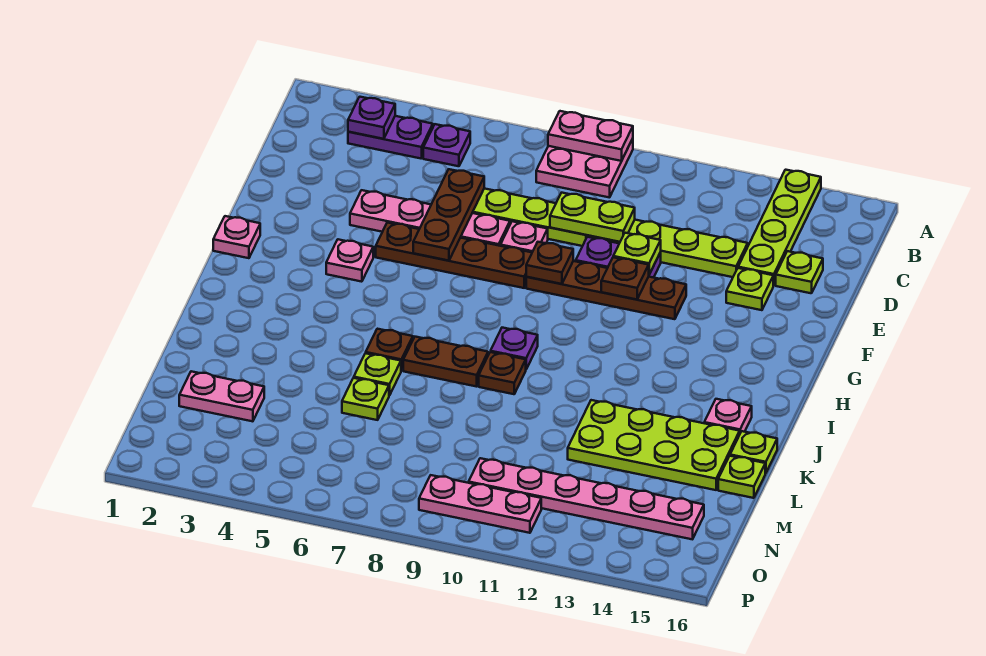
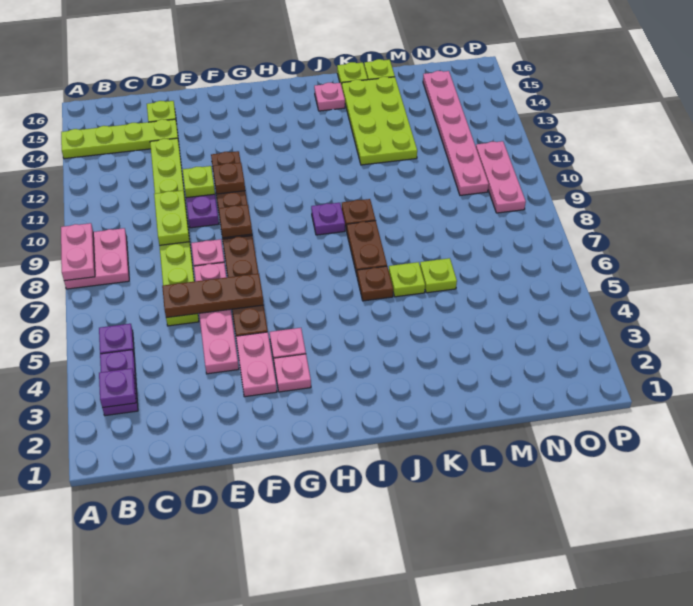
lime plate E14 level 1 -> none
pink plate G1 level 1 -> pink plate G3 level 1
pink plate M2:M3 level 1 -> pink plate F3:F4 level 1

